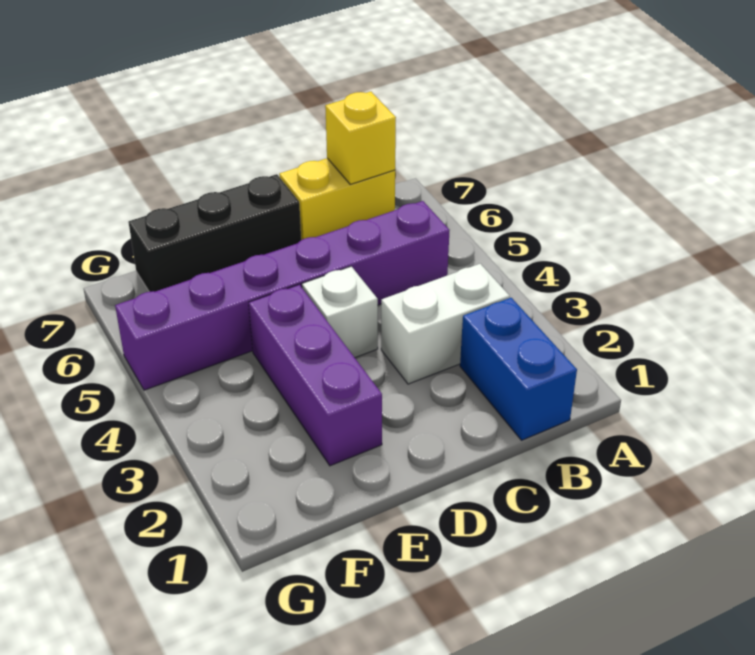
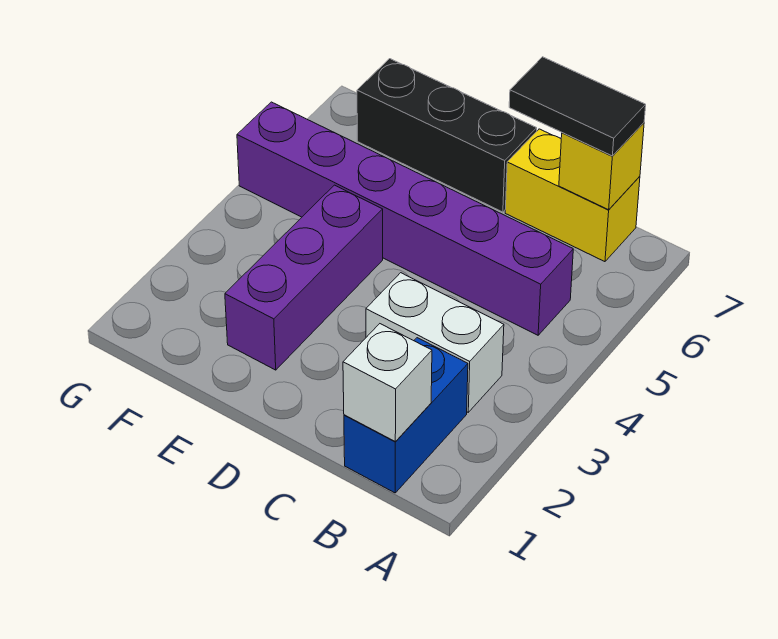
none -> black tile B7:C7 level 3
white brick D4 level 1 -> white brick B1 level 2

